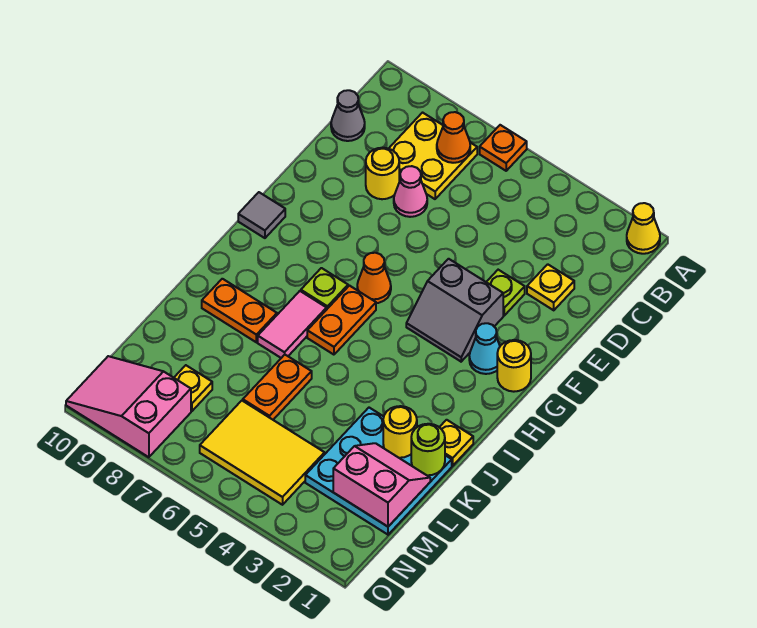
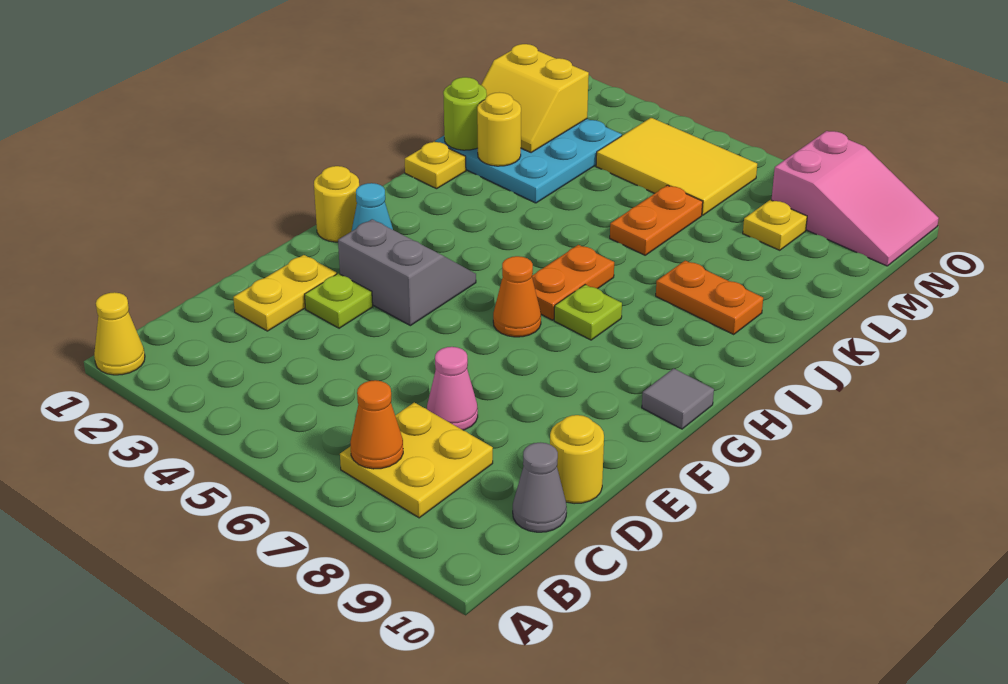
orange plate A6 level 1 -> none
yellow plate D2 level 1 -> yellow plate D2:E2 level 1
yellow round brick D8 level 1 -> yellow round brick D10 level 1
pink tile I7:J7 level 1 -> none
pink slope L1:M2 level 2 top M -> yellow slope L1:M2 level 2 top M

